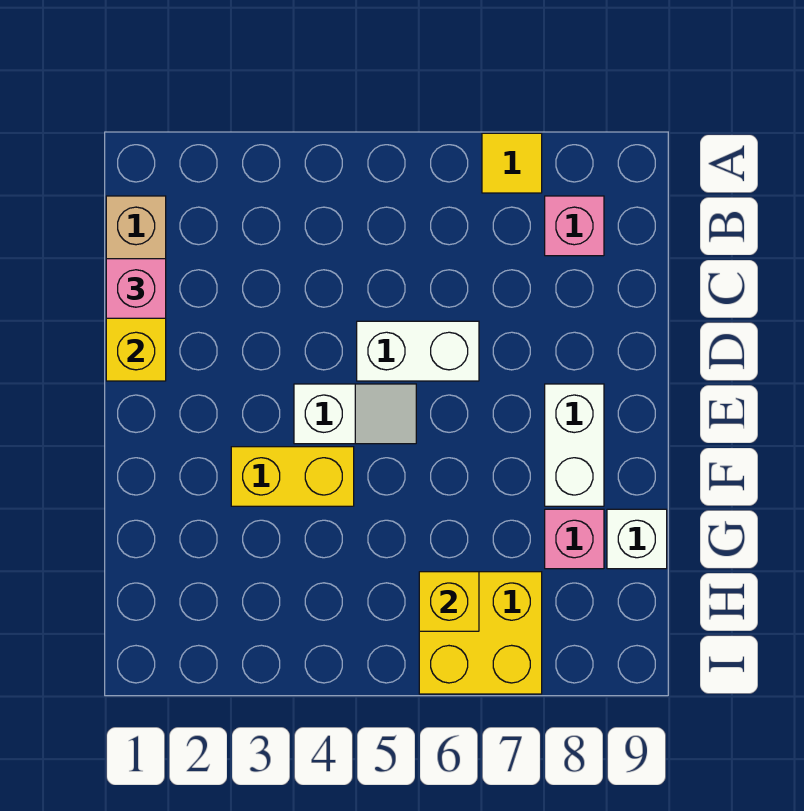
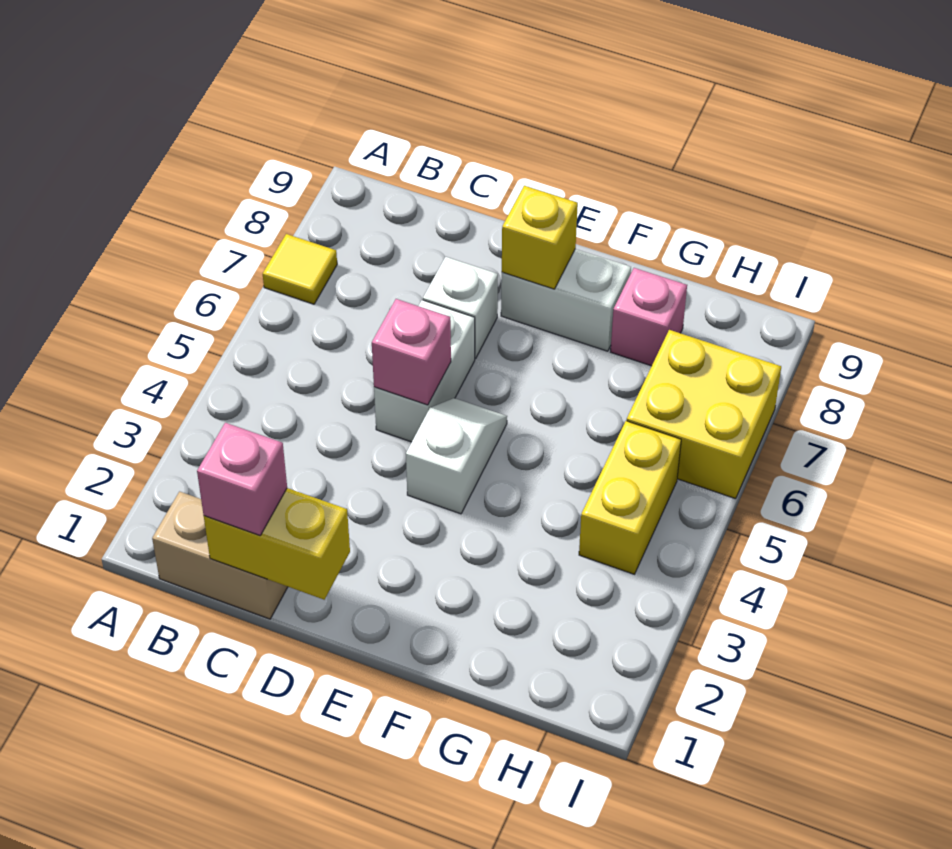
pink brick B8 level 1 -> pink brick D5 level 2
yellow brick F3:F4 level 1 -> yellow brick H4:H5 level 1
white brick G9 level 1 -> white brick D7 level 1
yellow brick H6 level 2 -> yellow brick E8 level 2

